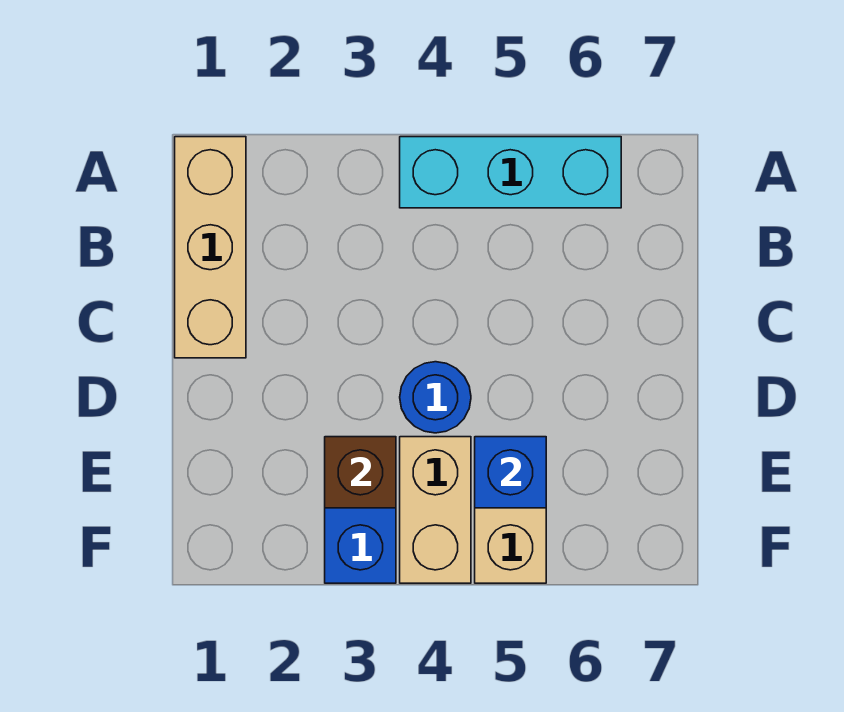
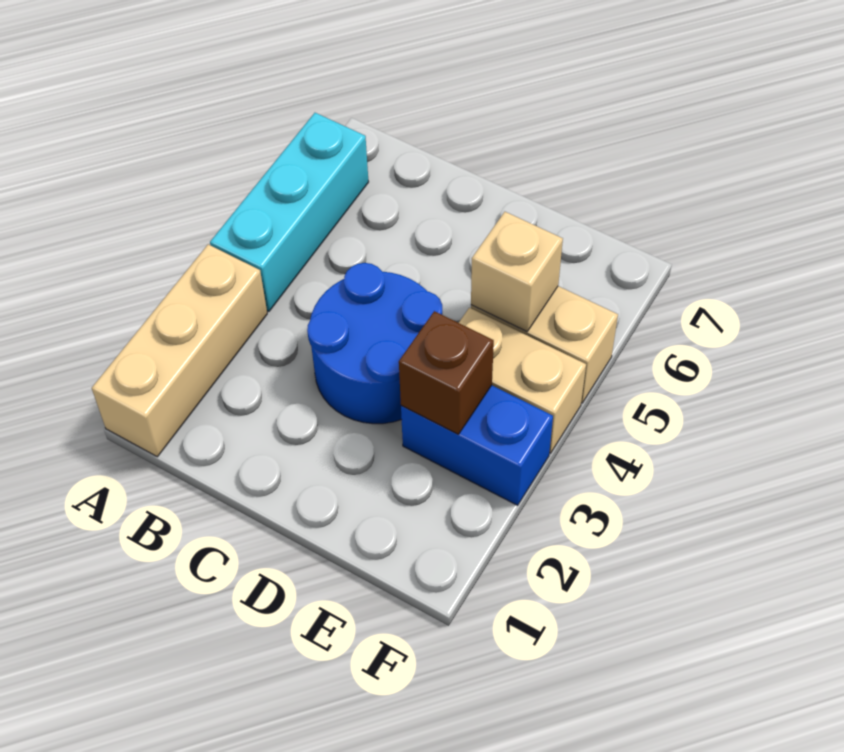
tan brick A1:C1 level 1 -> tan brick A1:A3 level 1
blue round brick D4 level 1 -> blue round brick C3:D4 level 1
blue brick E5 level 2 -> tan brick E5 level 2

